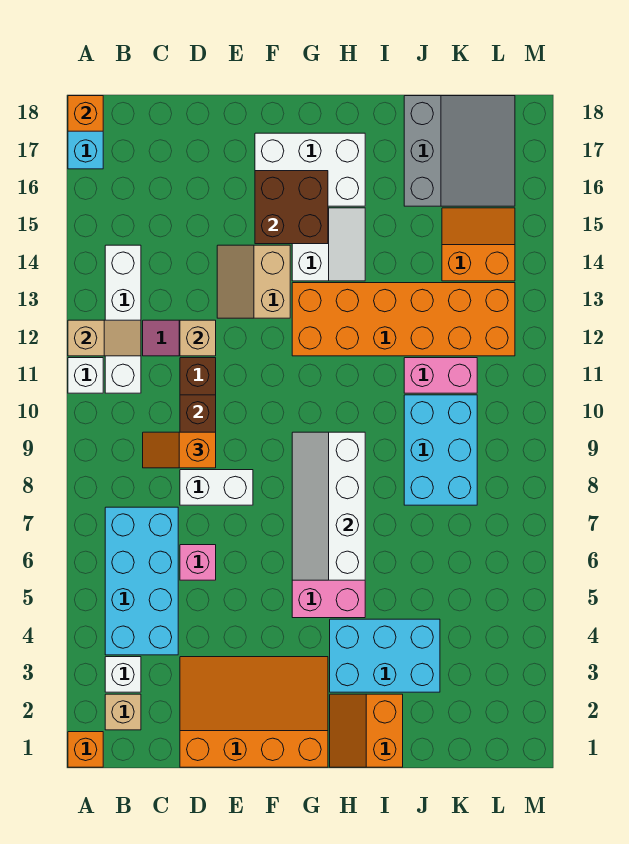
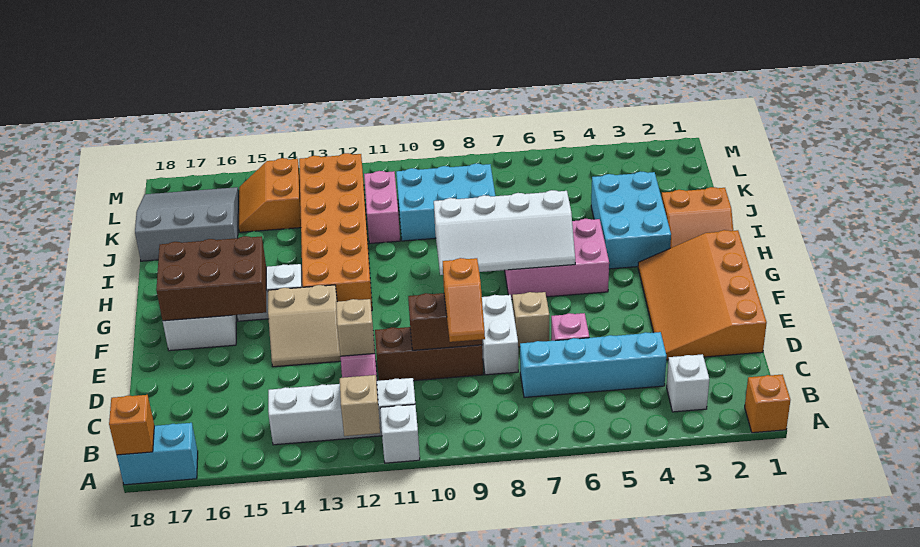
tan brick B2 level 1 -> tan brick E7 level 1
cyan brick B4:C7 level 1 -> cyan brick C4:C7 level 1
brown brick F15:G16 level 2 -> brown brick F15:G17 level 2

